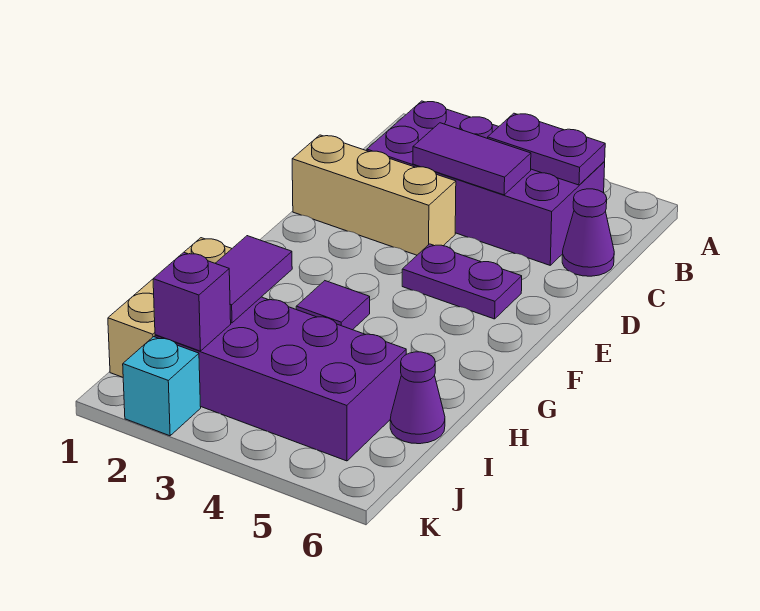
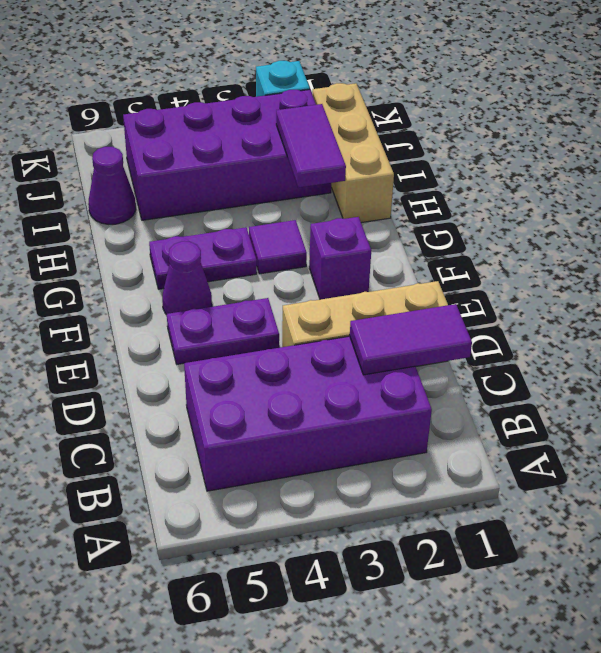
purple plate B4:B5 level 2 -> purple plate G4:G5 level 1
purple tile C3:C4 level 2 -> purple tile C1:C2 level 2
purple cone C6 level 1 -> purple cone F5 level 1
purple brick J2 level 2 -> purple brick F2 level 1

